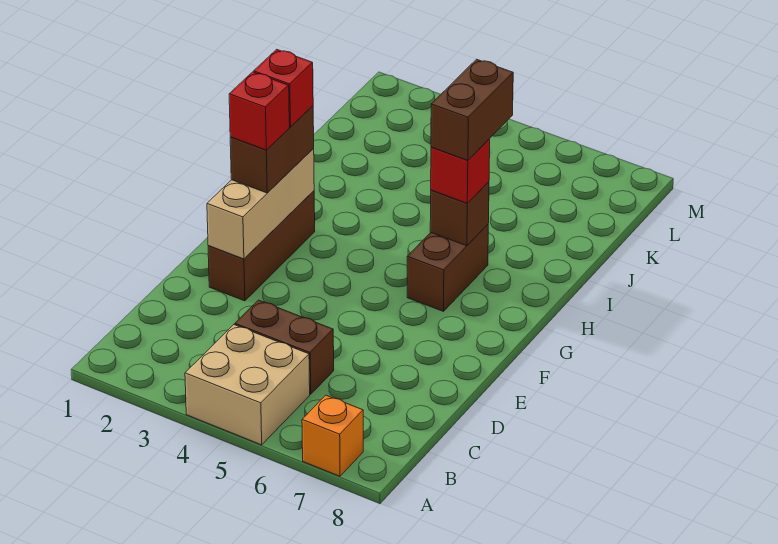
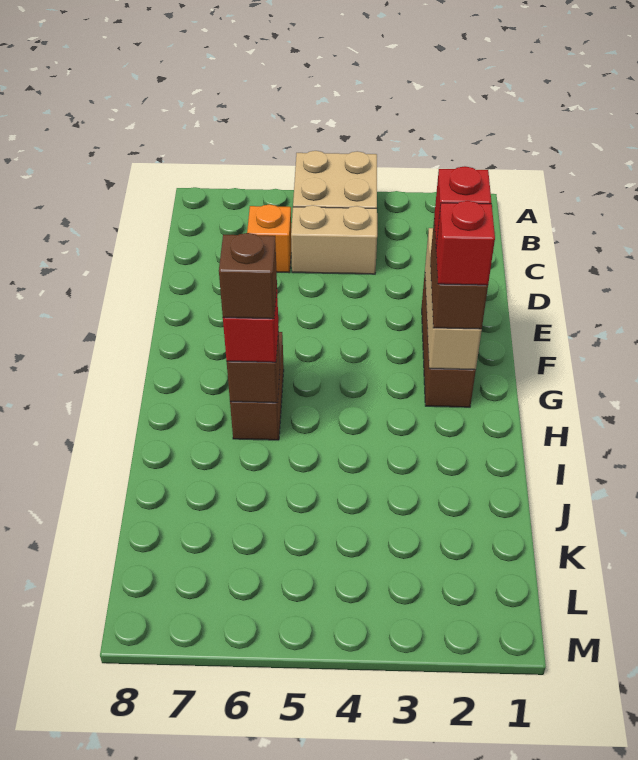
orange brick A7 level 1 -> orange brick C6 level 1
brown brick C4:C5 level 1 -> tan brick C4:C5 level 1
brown brick H6:I6 level 4 -> brown brick H6 level 4

